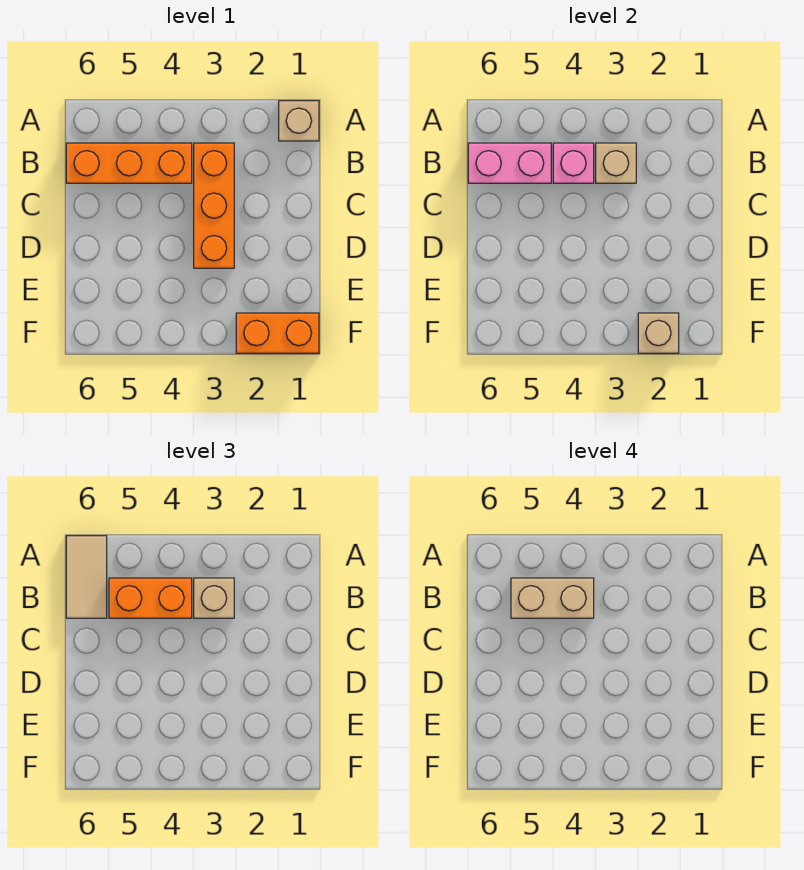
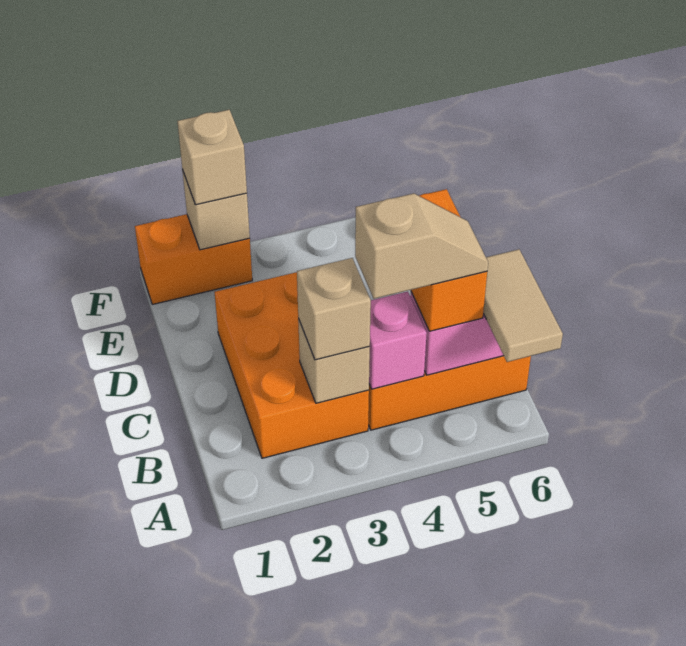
tan brick A1 level 1 -> tan brick F2 level 3
orange brick B3:D3 level 1 -> orange brick B2:D3 level 1
orange brick B4:B5 level 3 -> orange brick B5:C5 level 3
tan brick B4:B5 level 4 -> tan slope B4:B5 level 4 top 4

